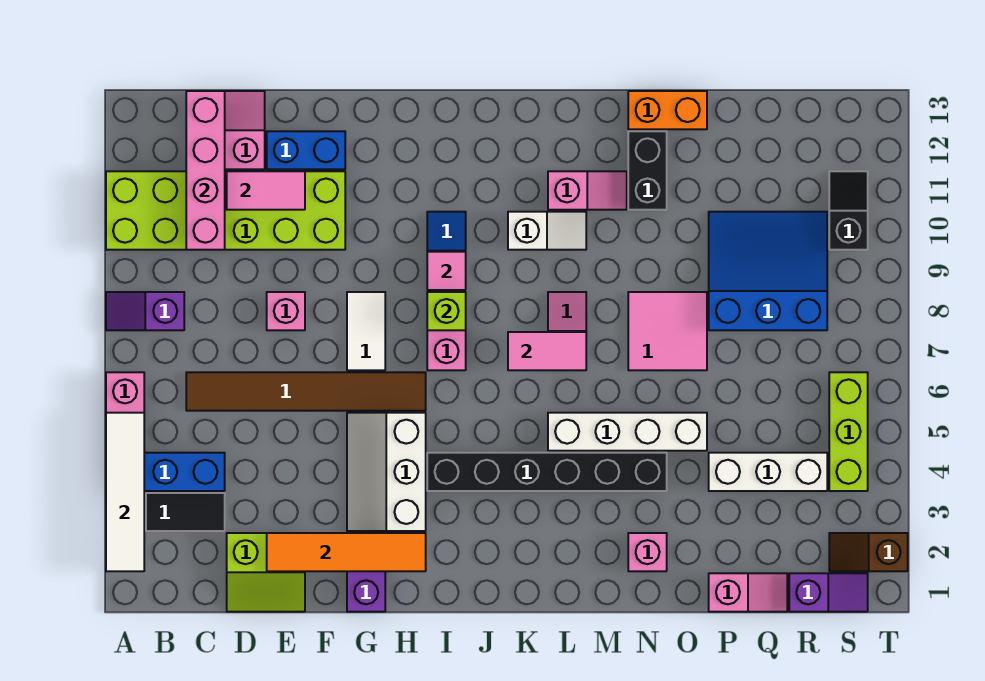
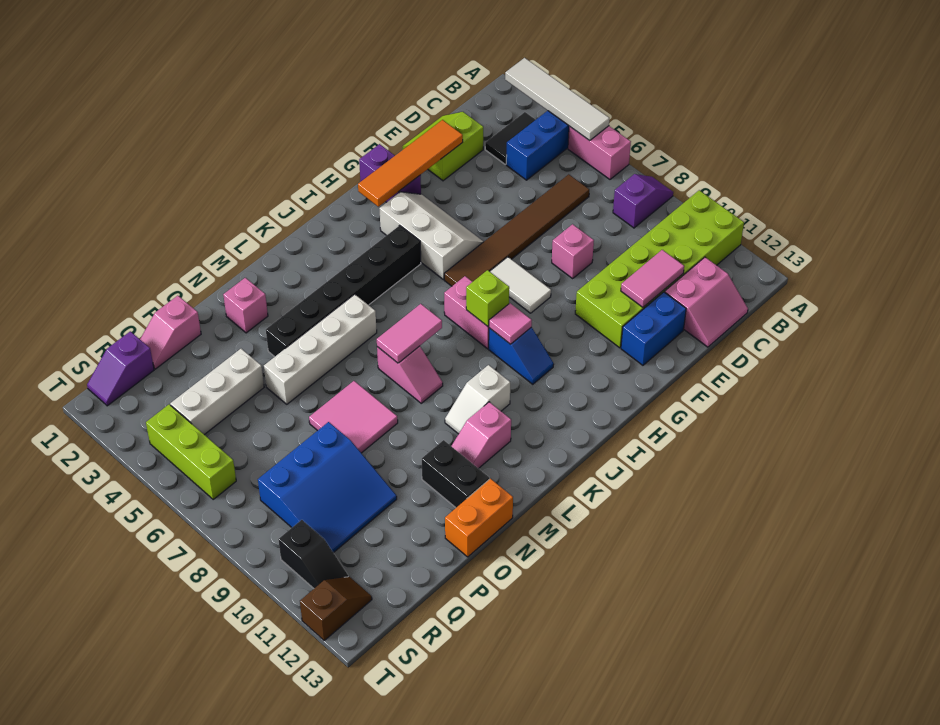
pink brick C10:C13 level 2 -> none
brown slope S2:T2 level 1 top T -> brown slope S12:T12 level 1 top T

